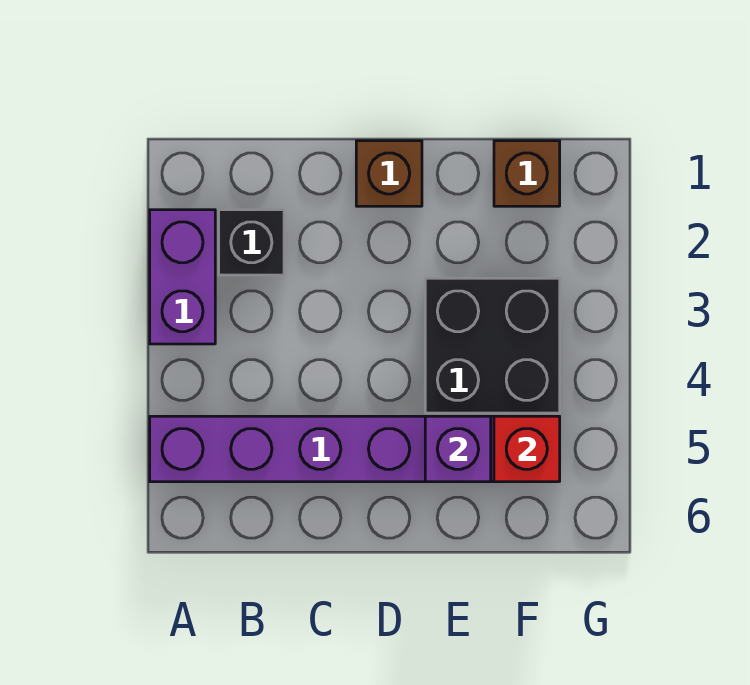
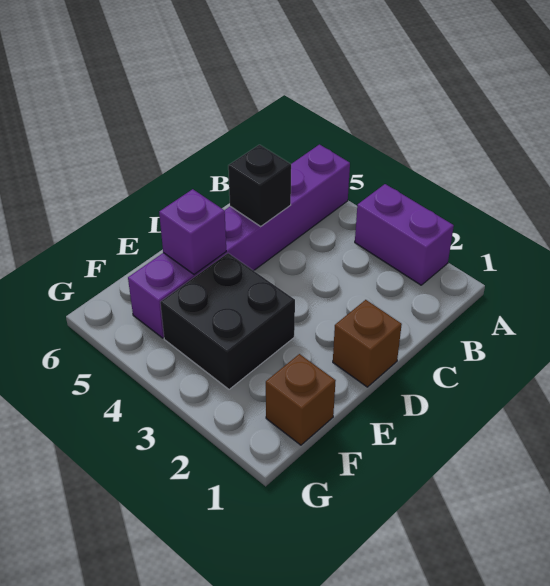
black brick B2 level 1 -> black brick C5 level 2
red brick F5 level 2 -> none

